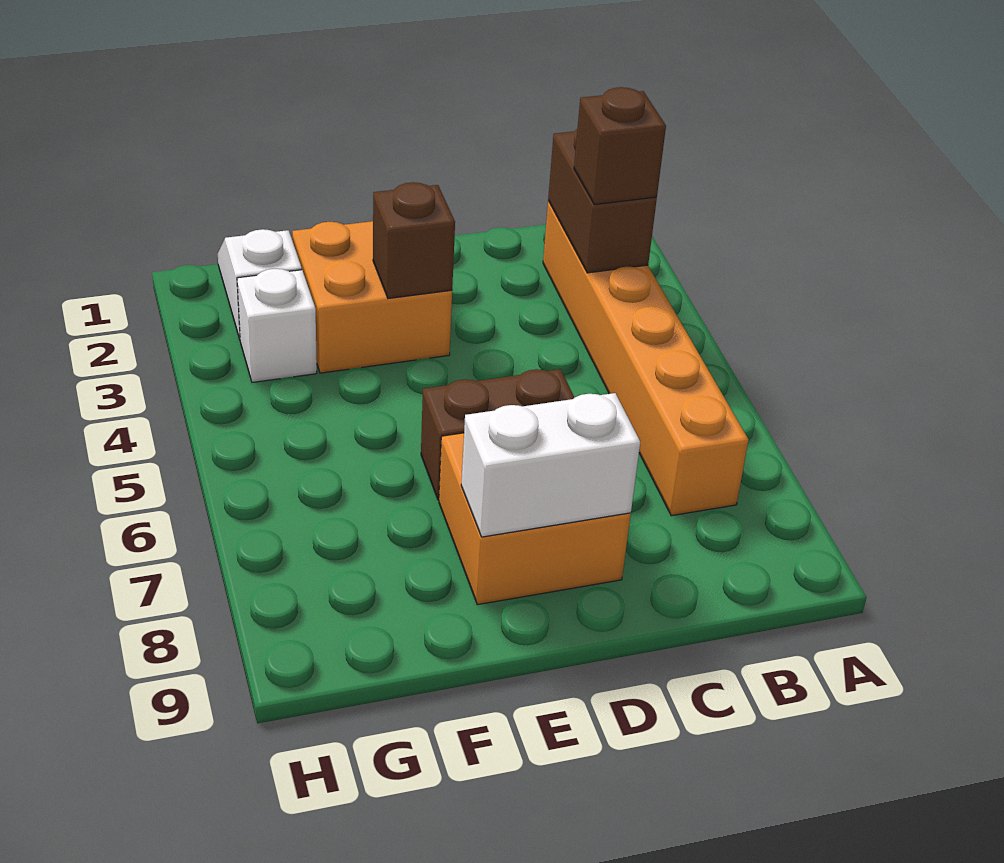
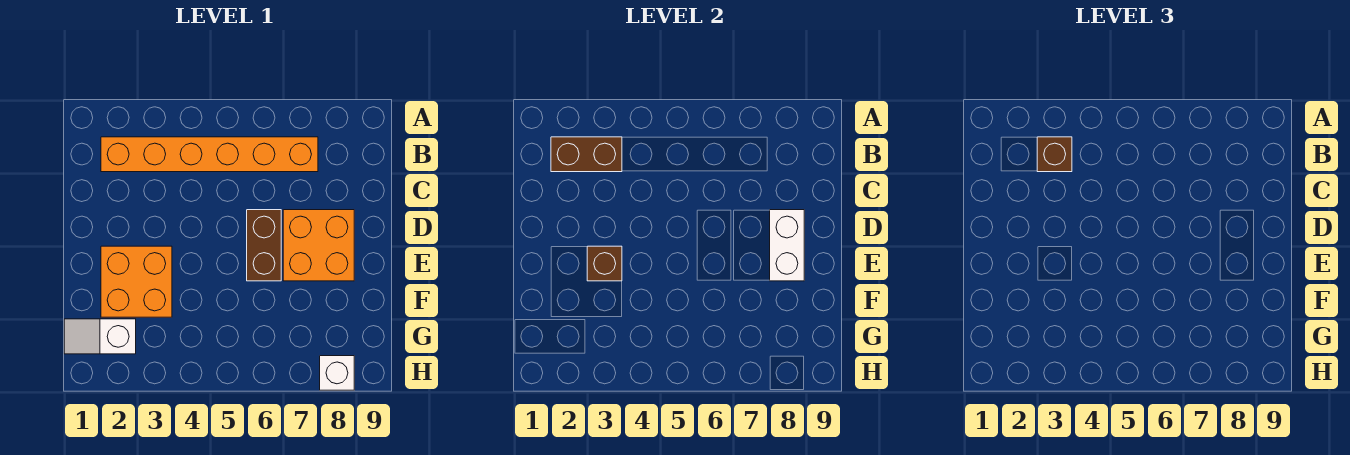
white brick G3 level 1 -> white brick H8 level 1

